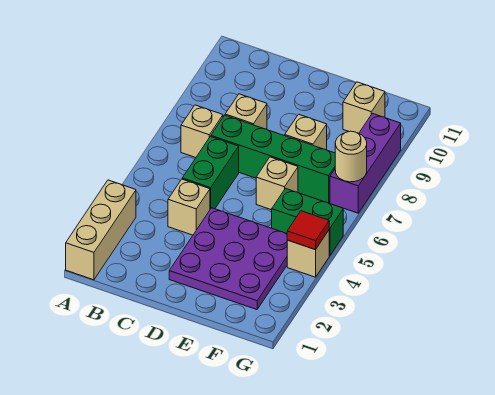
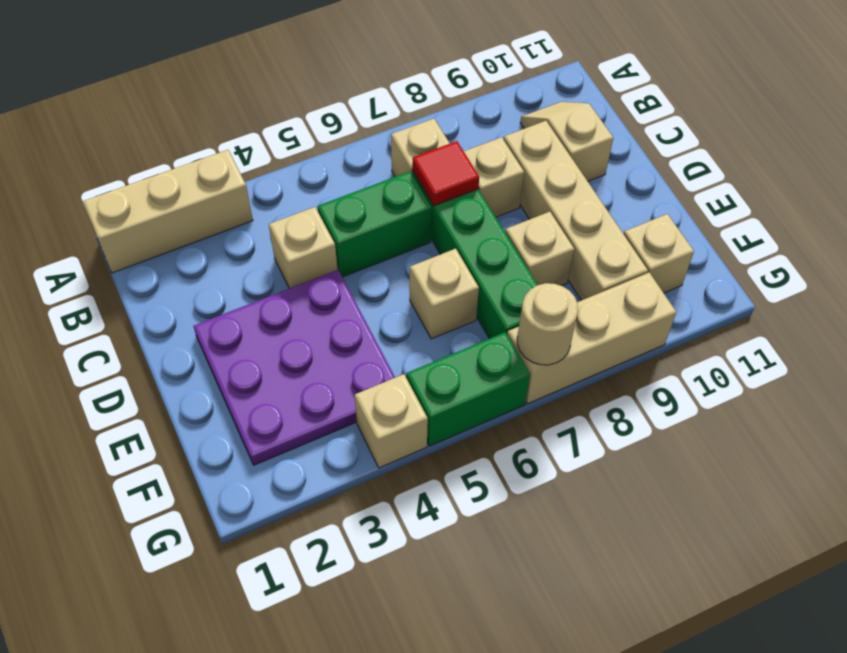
none -> tan slope B10:C10 level 1 top C
none -> tan brick C9:F9 level 1
green brick F5:G5 level 1 -> green brick G5:G6 level 1
red tile G4 level 2 -> red tile C7 level 2
purple brick G7:G9 level 1 -> tan brick G7:G9 level 1

